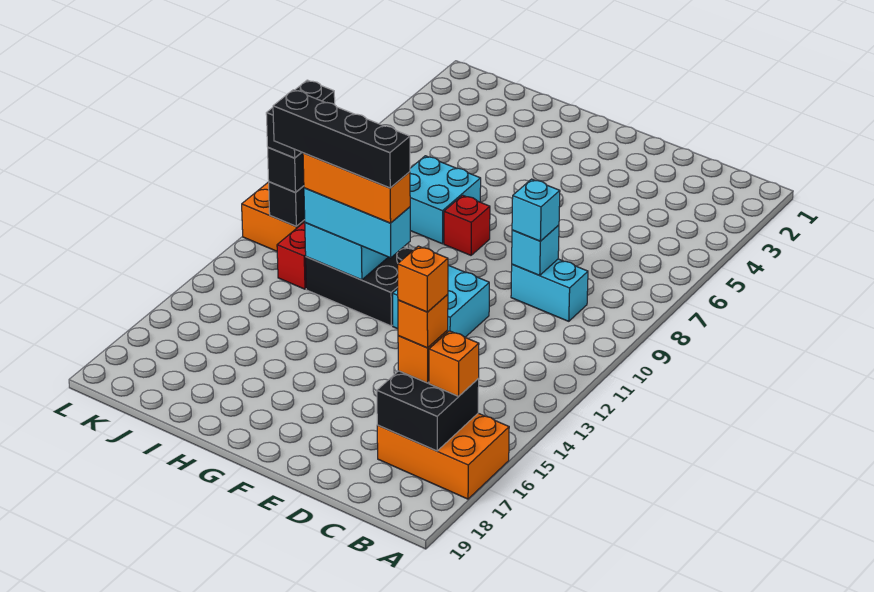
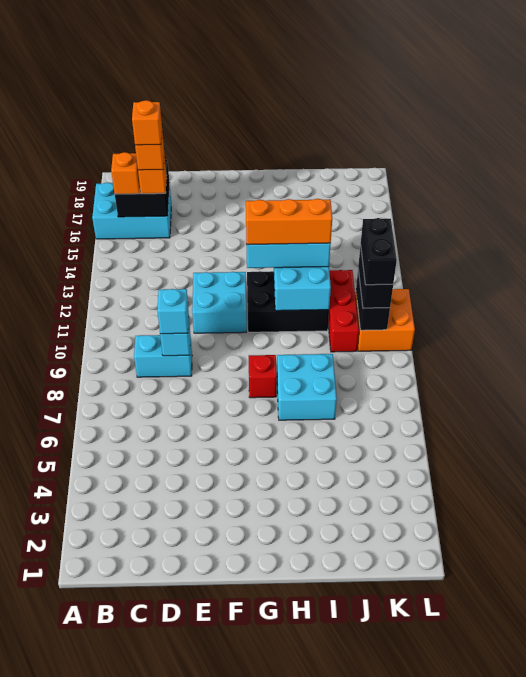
orange brick A16:C17 level 1 -> cyan brick A16:C17 level 1
black brick G12:J12 level 5 -> none

